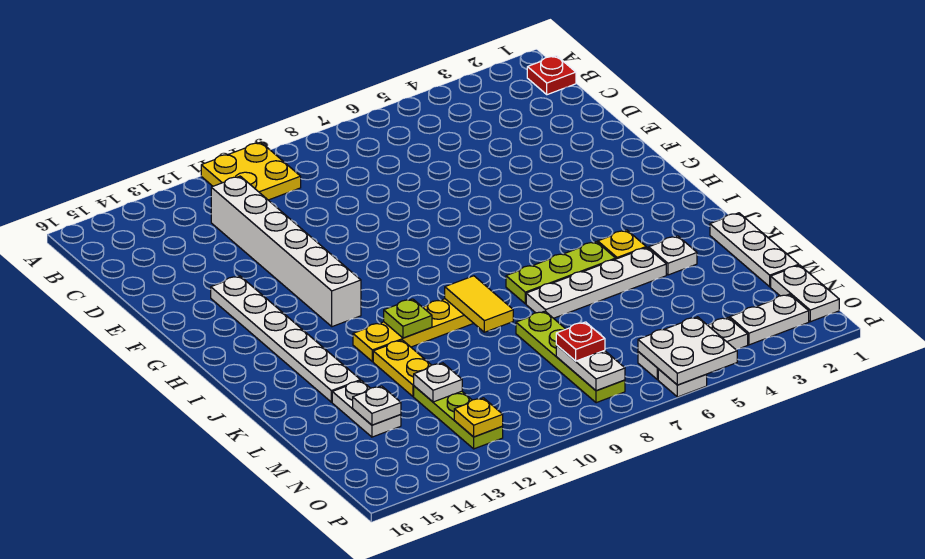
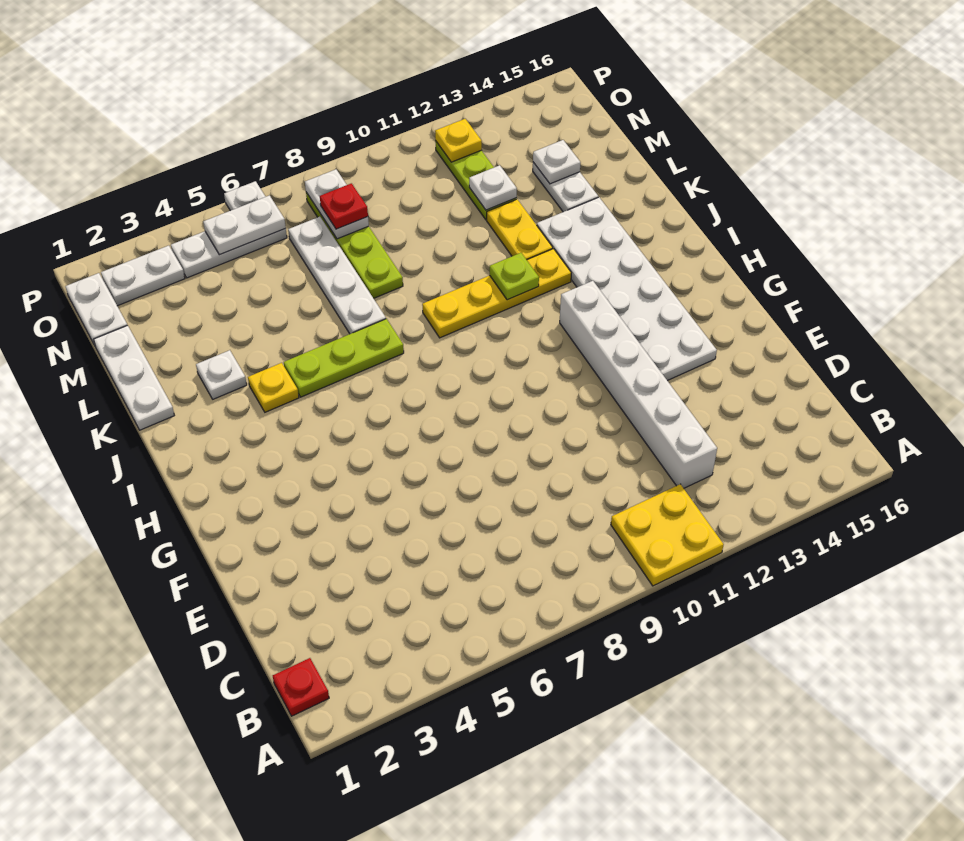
white plate F14:K14 level 1 -> white plate F13:K14 level 1
yellow tile J9:K9 level 2 -> none
white plate K4:K7 level 1 -> white plate K7:N7 level 1
white plate O5:P6 level 2 -> white plate O5:O6 level 2

